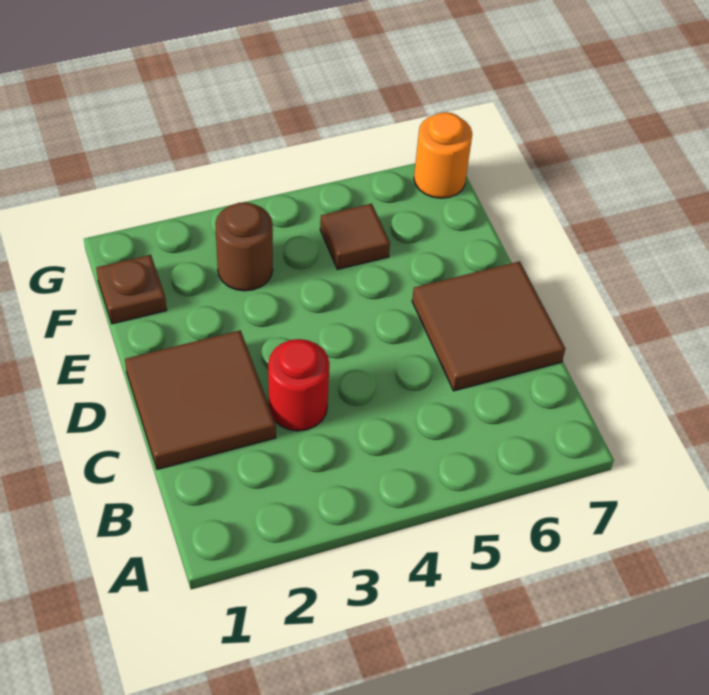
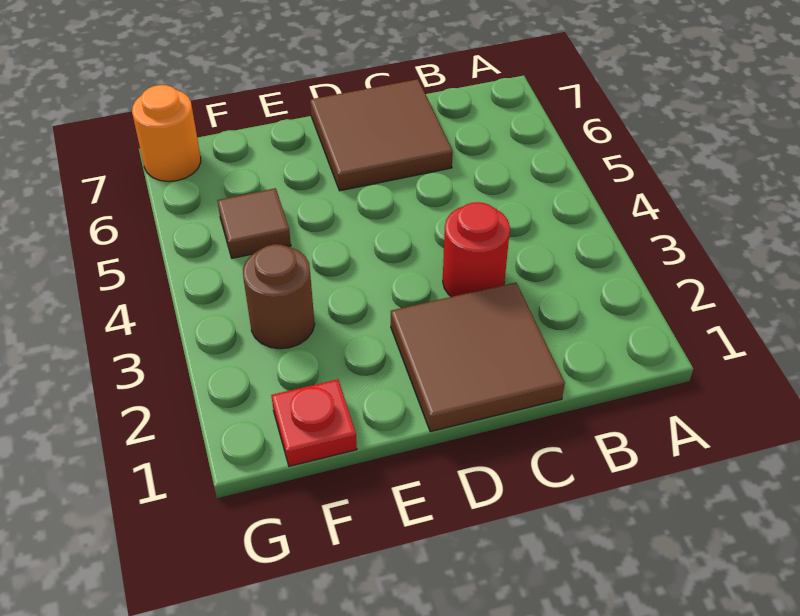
brown plate F1 level 1 -> red plate F1 level 1

